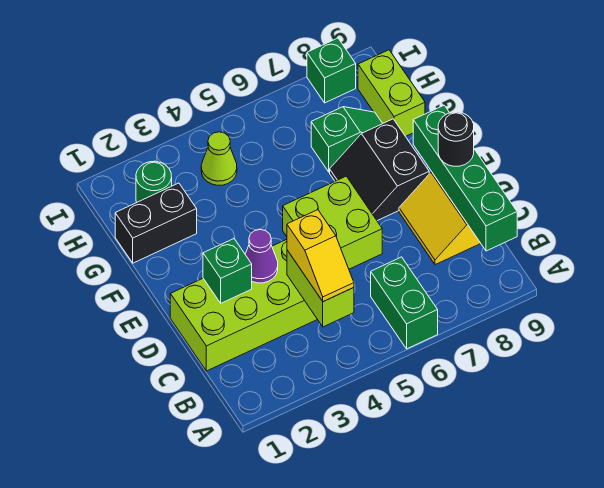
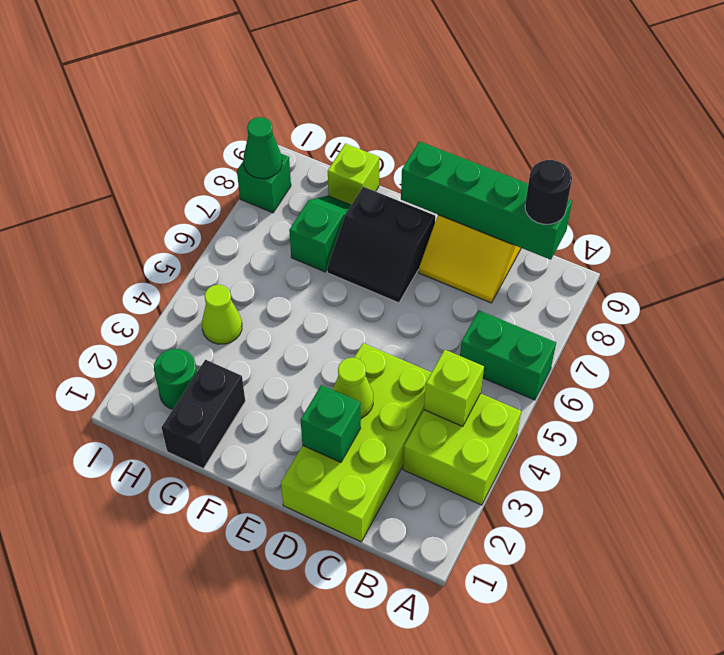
lime brick B4:C4 level 2 -> lime brick B4 level 2
yellow slope B4:C4 level 3 top C -> none
purple cone D3 level 2 -> lime cone D3 level 2
lime brick D5:E6 level 1 -> lime brick A3:B4 level 1
black round brick D9 level 3 -> black round brick B9 level 3
lime brick G9:H9 level 1 -> lime brick G9 level 1
none -> green cone I8 level 2

